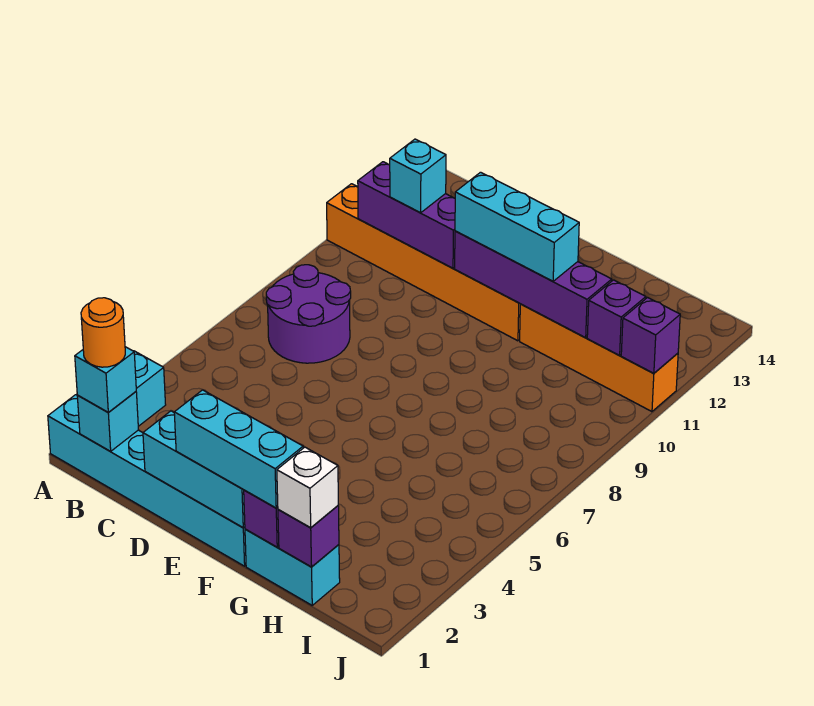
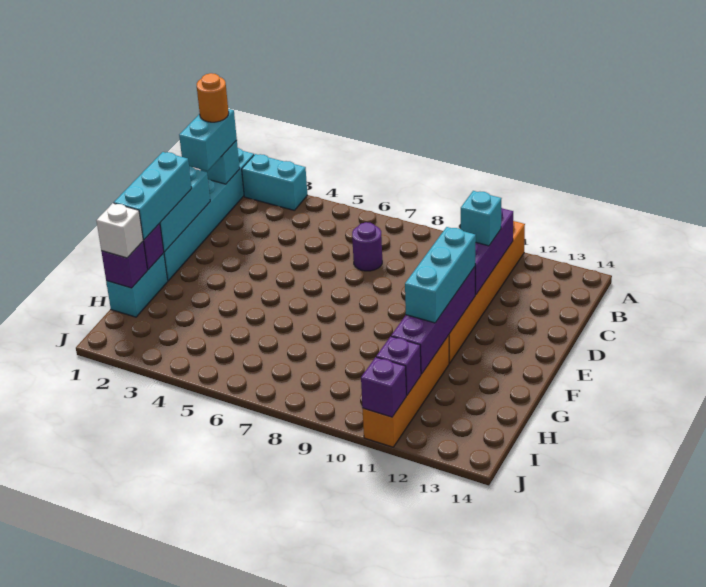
cyan brick B1 level 3 -> cyan brick B1:C1 level 3
purple round brick B7:C8 level 1 -> purple round brick C7 level 1

